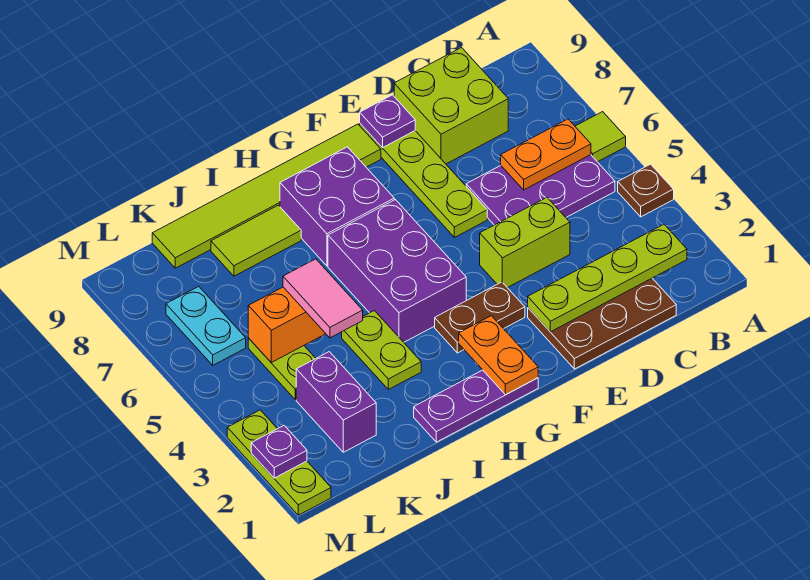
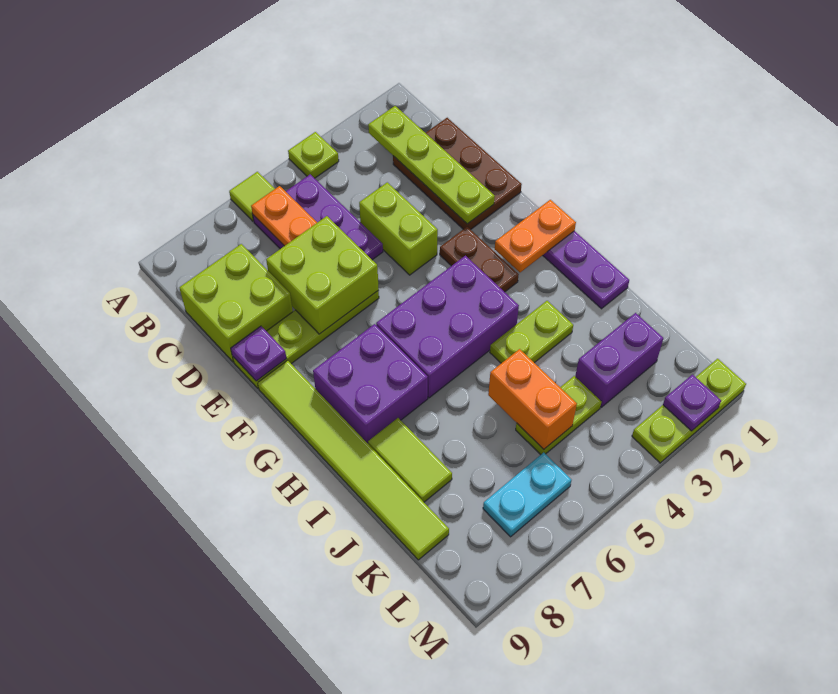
brown plate A4 level 1 -> lime plate A4 level 1
none -> lime brick D6:E7 level 2
pink tile J4:J5 level 3 -> none

